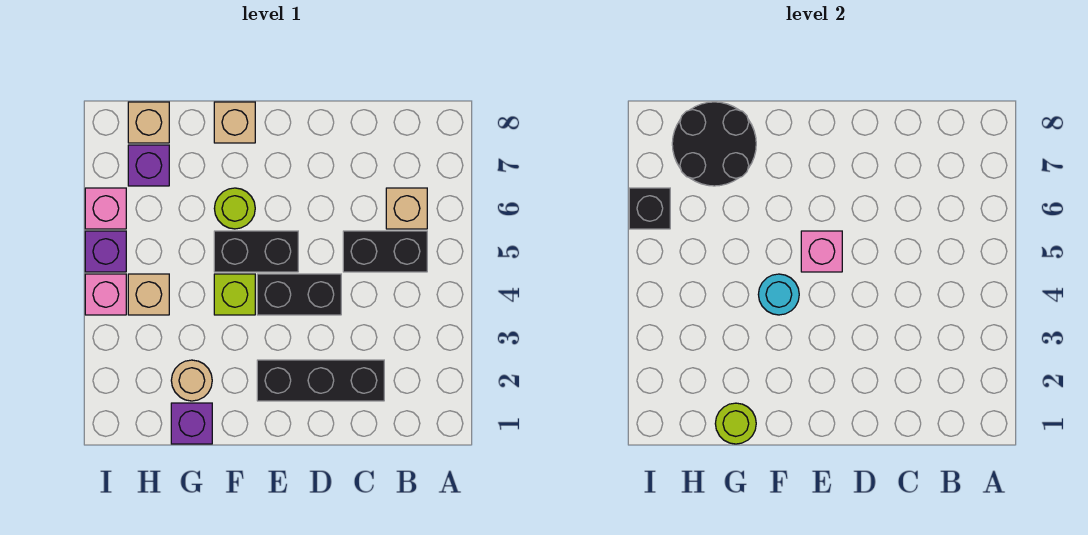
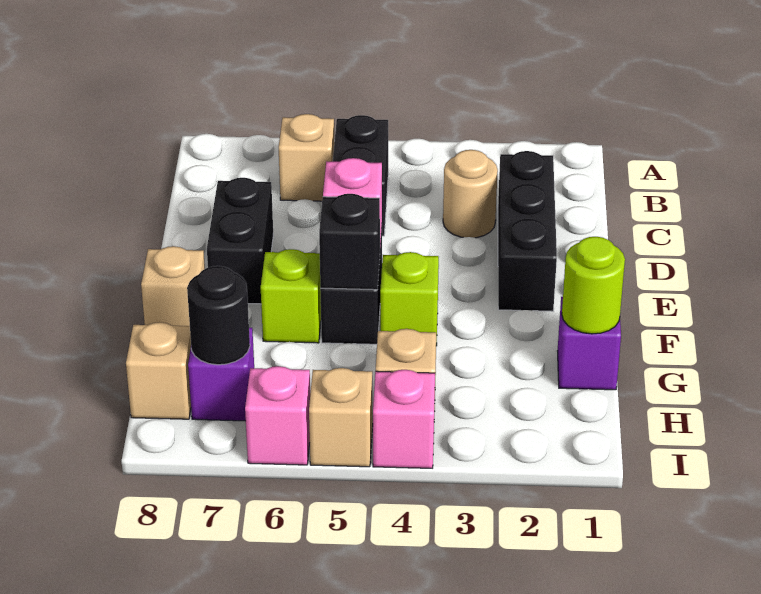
black brick D4:E4 level 1 -> black brick D7:E7 level 1
cyan round brick F4 level 2 -> none
lime round brick F6 level 1 -> lime brick F6 level 1
tan round brick G2 level 1 -> tan round brick C3 level 1
black round brick G7:H8 level 2 -> black round brick H7 level 2
purple brick I5 level 1 -> tan brick I5 level 1
black brick I6 level 2 -> black brick F5 level 2

